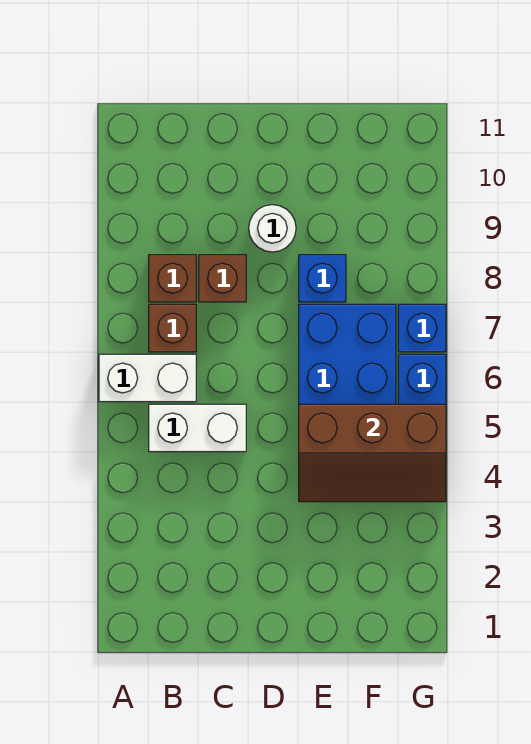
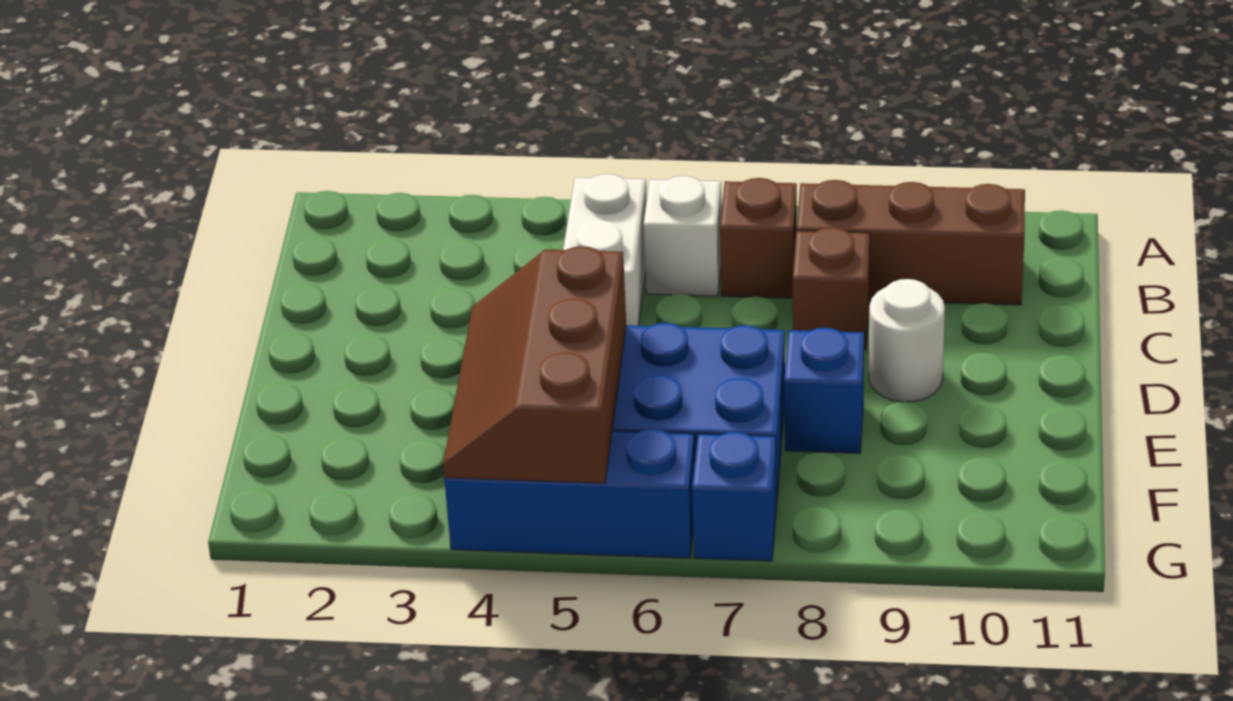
white brick A6:B6 level 1 -> white brick B6 level 1
brown brick B8 level 1 -> brown brick B8:B10 level 1

